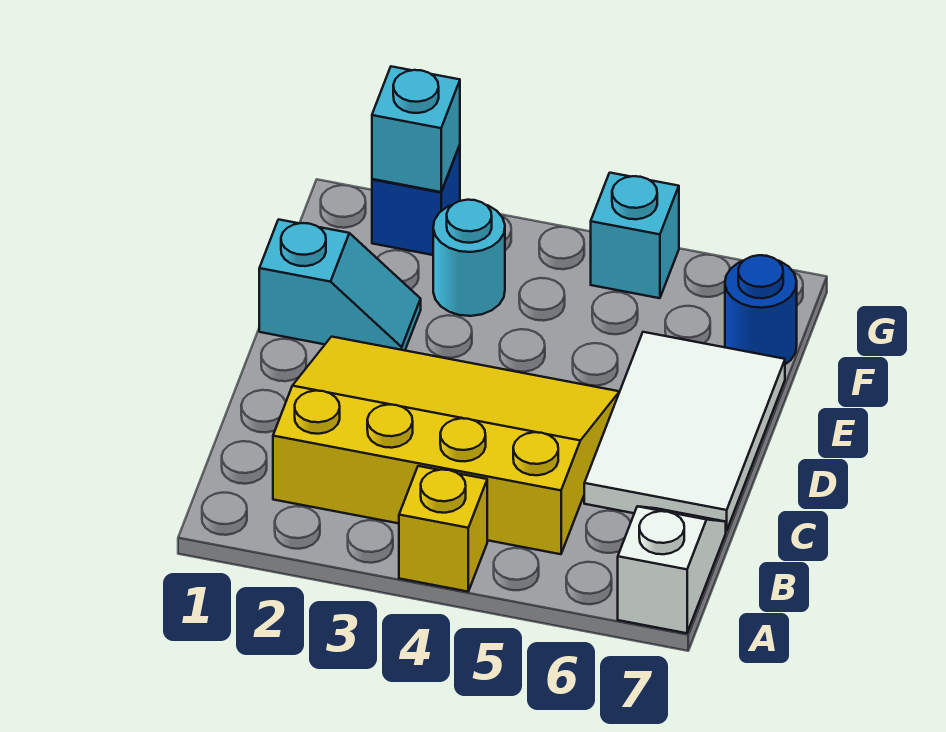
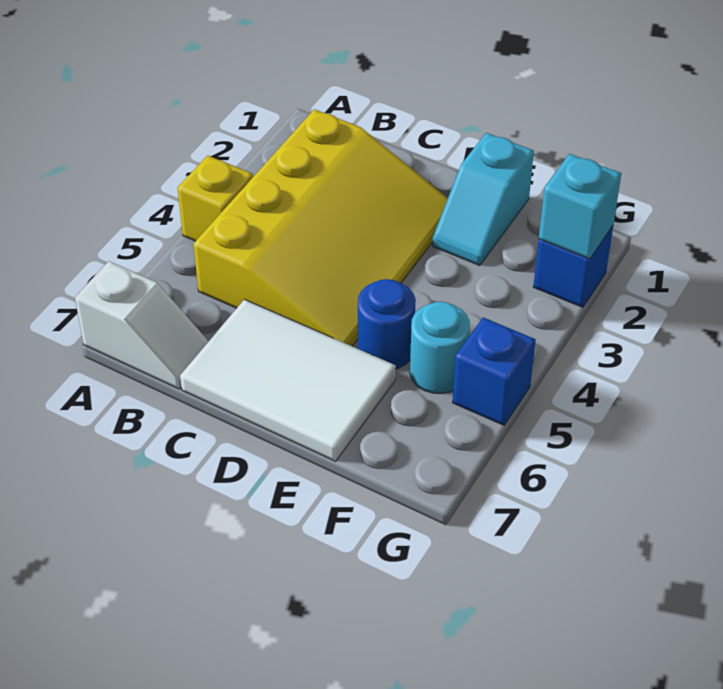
cyan round brick F3 level 1 -> cyan round brick F5 level 1
blue round brick F7 level 1 -> blue round brick E5 level 1
cyan brick G5 level 1 -> blue brick G5 level 1

